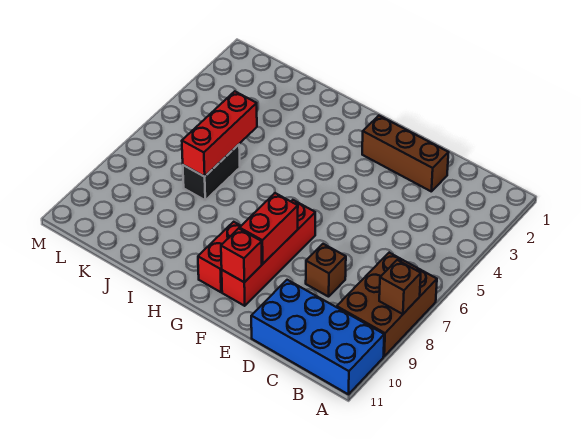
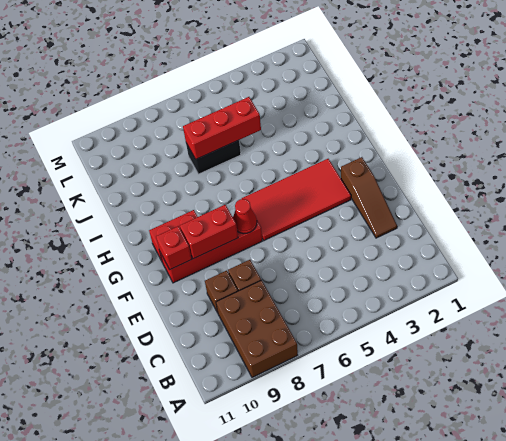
brown brick A7:B9 level 1 -> brown brick A8:C9 level 1
brown brick A8 level 2 -> brown brick D9 level 1
blue brick A10:D11 level 1 -> none
brown brick D2:F2 level 1 -> brown slope D2:F2 level 1 top F
none -> red tile F3:G6 level 1
none -> red cone F7 level 2

